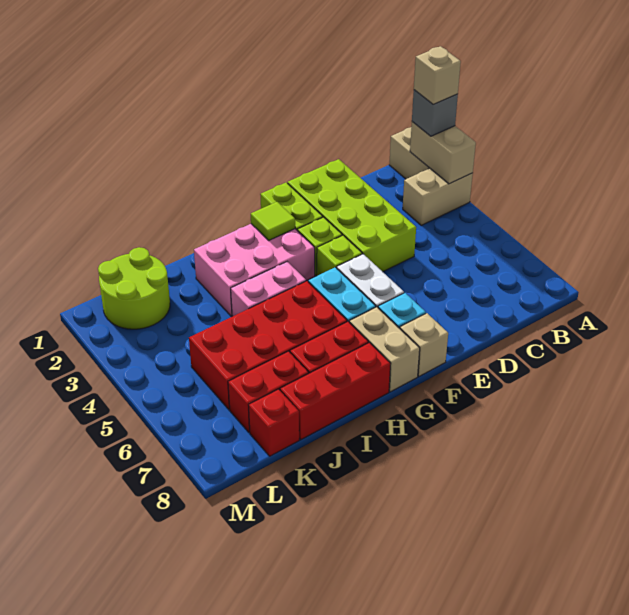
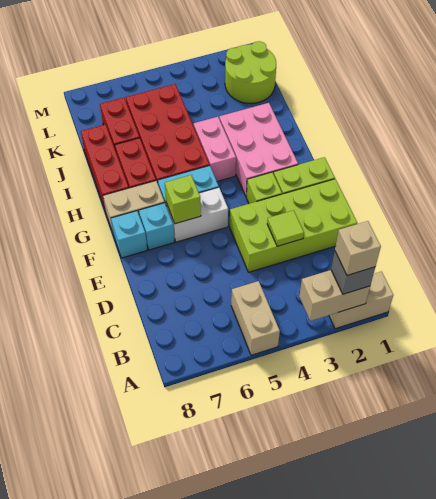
tan brick A3:B3 level 1 -> tan brick A5:B5 level 1
lime brick F4 level 1 -> lime brick F6 level 2
tan brick F8 level 1 -> cyan brick F8 level 1
lime tile G2 level 2 -> lime tile D3 level 2
red brick K8 level 1 -> none

